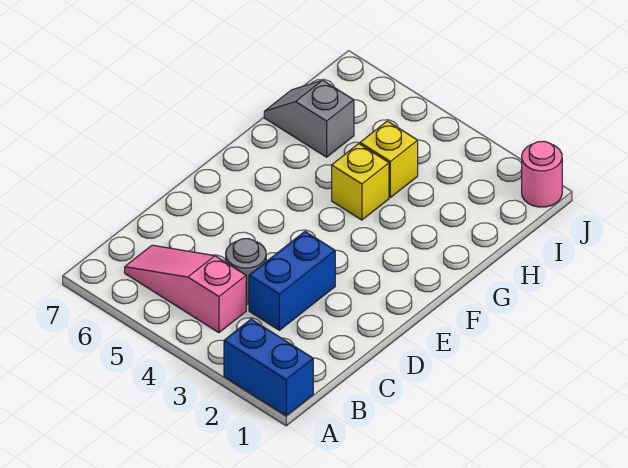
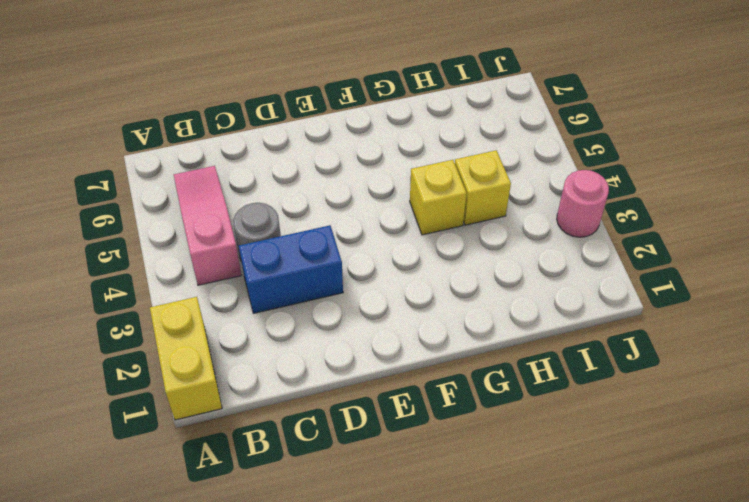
blue brick A1:A2 level 1 -> yellow brick A1:A2 level 1
grey slope H6:H7 level 1 top 6 -> none
pink round brick J1 level 1 -> pink round brick J3 level 1

